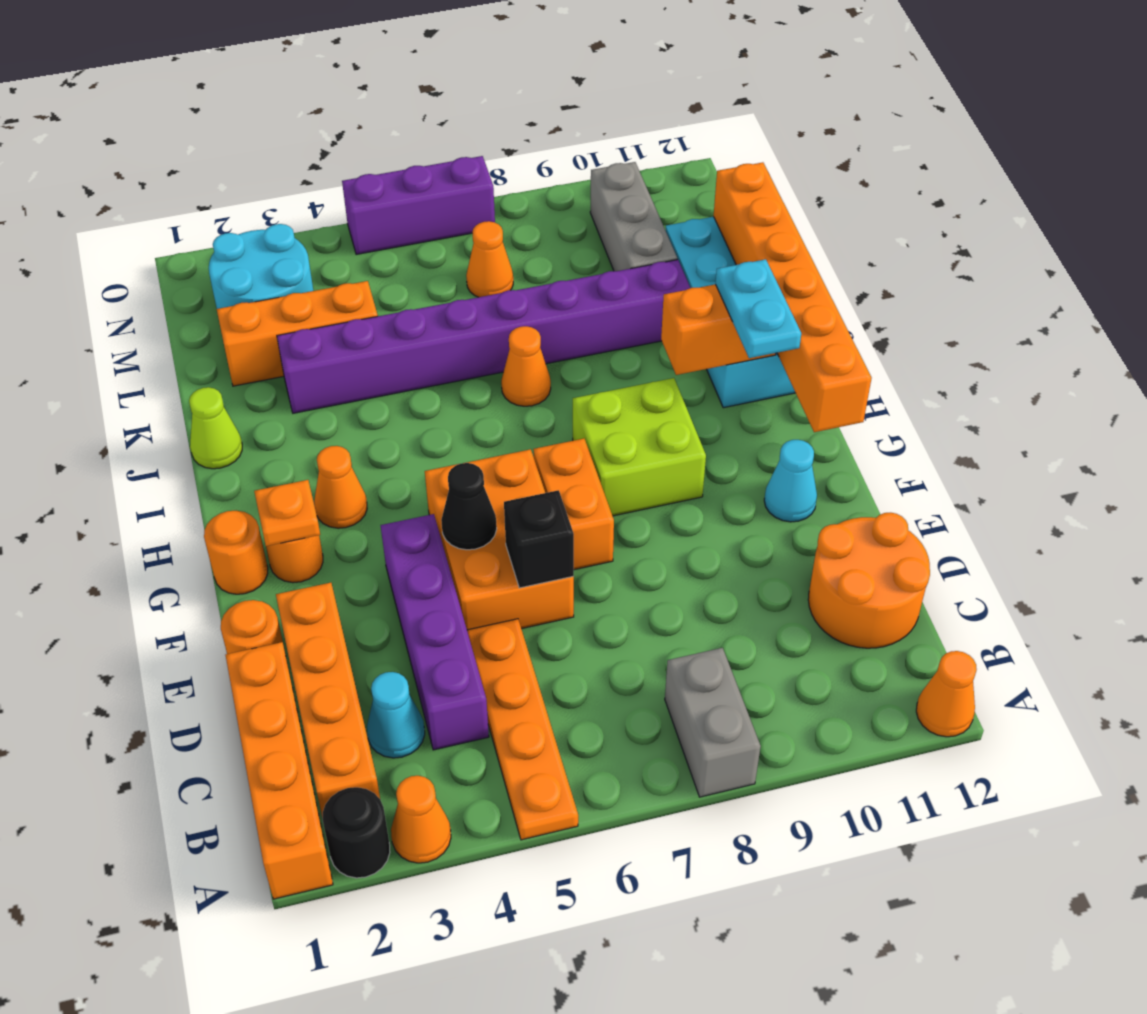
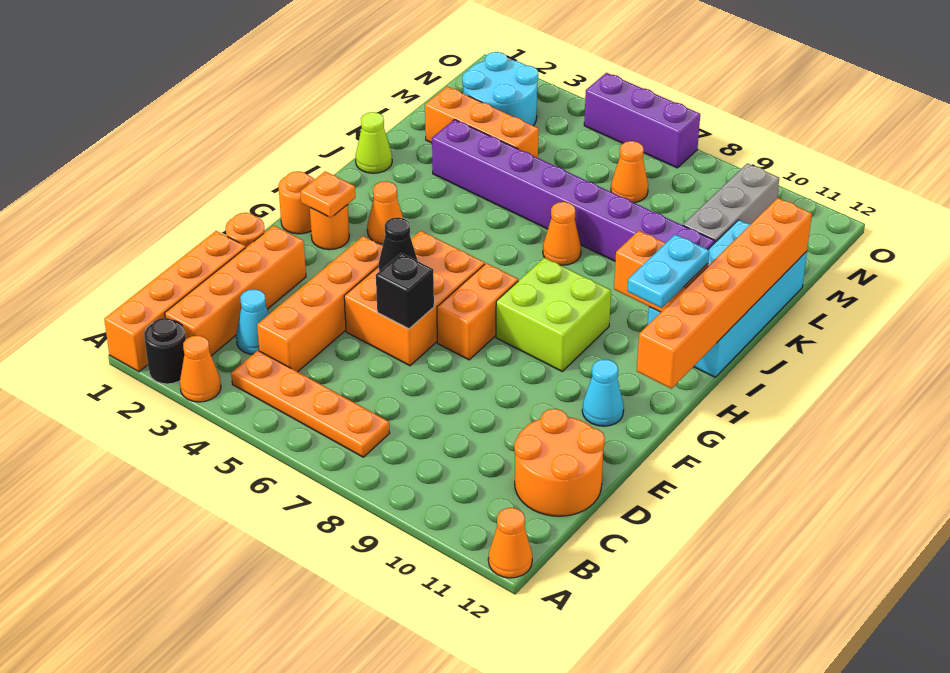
orange plate A5:D5 level 1 -> orange plate B4:B7 level 1
grey brick A8:B8 level 1 -> none
purple brick C4:F4 level 1 -> orange brick C4:F4 level 1

